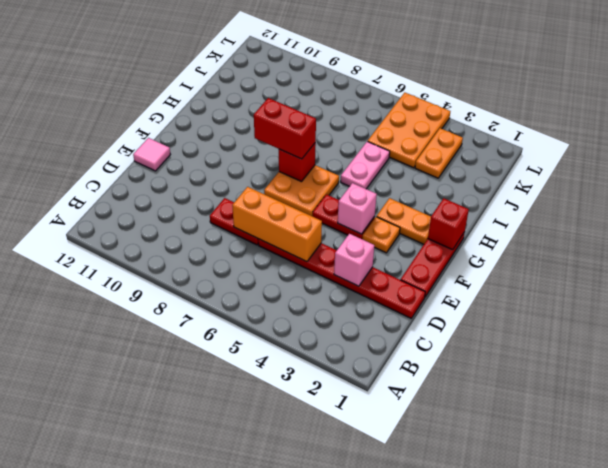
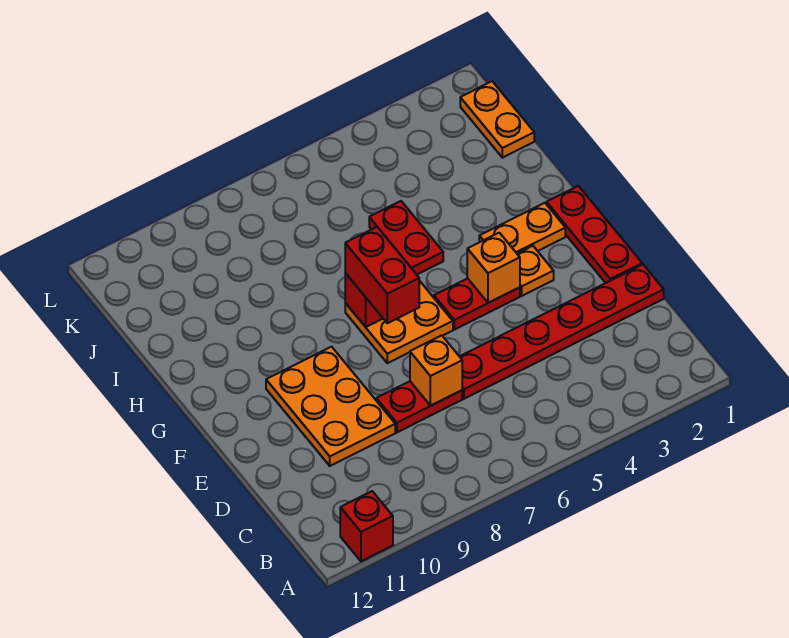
pink brick D3 level 2 -> none
orange brick D5:D7 level 2 -> orange brick D7 level 2
pink tile E12 level 1 -> none
pink brick F4 level 2 -> orange brick F4 level 2
red brick G1 level 2 -> red brick A11 level 1
red brick G7:G8 level 3 -> red brick F7:G7 level 3
pink plate H5:I5 level 1 -> red plate H5:I5 level 1
orange plate J3:K3 level 1 -> orange plate J1:K1 level 1
orange plate J4:L5 level 1 -> orange plate D9:F10 level 1

